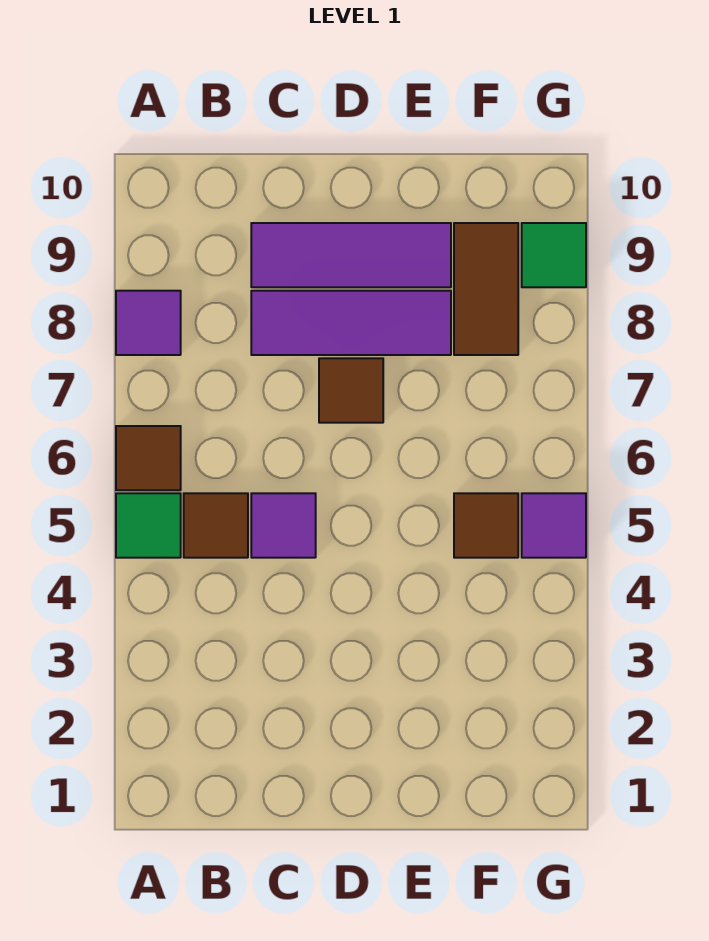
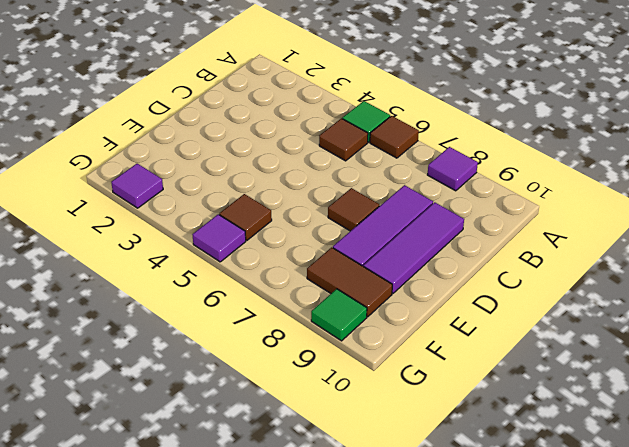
purple tile C5 level 1 -> purple tile G2 level 1

